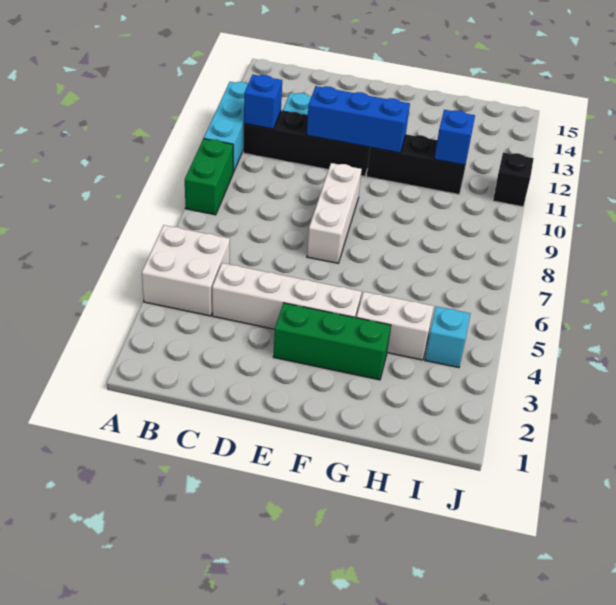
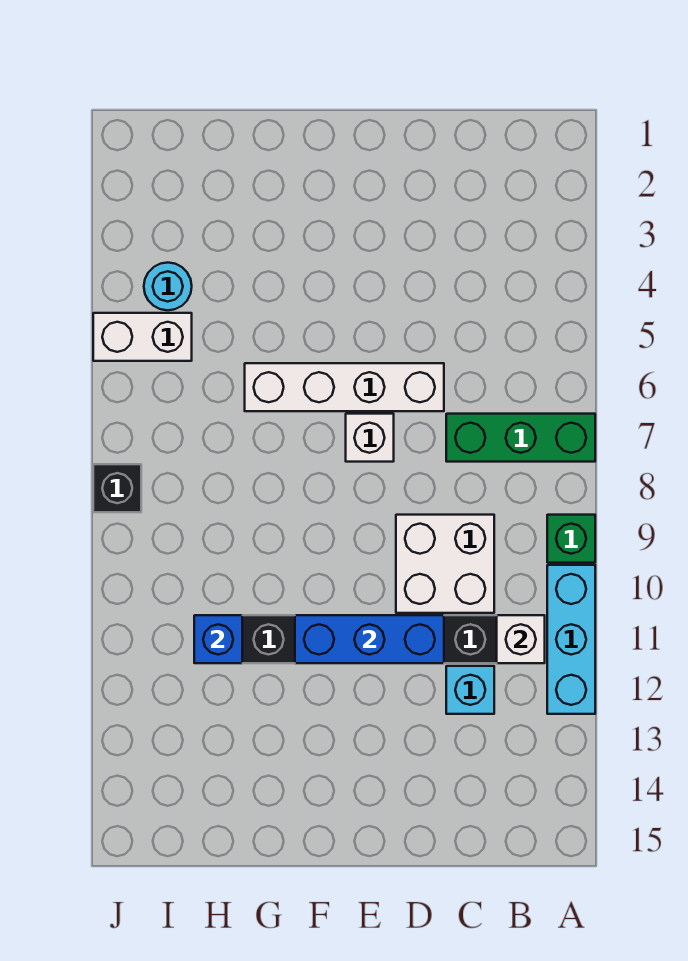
white brick A4:B5 level 1 -> white brick C9:D10 level 1
green brick A8:A9 level 1 -> green brick A9 level 1
blue brick B11 level 2 -> white brick B11 level 2
white brick C4:F4 level 1 -> white brick D6:G6 level 1
green brick E3:G3 level 1 -> green brick A7:C7 level 1
white brick E7:E9 level 1 -> white brick E7 level 1
white brick G4:H4 level 1 -> white brick I5:J5 level 1
cyan brick I4 level 1 -> cyan round brick I4 level 1
black brick J11 level 1 -> black brick J8 level 1

